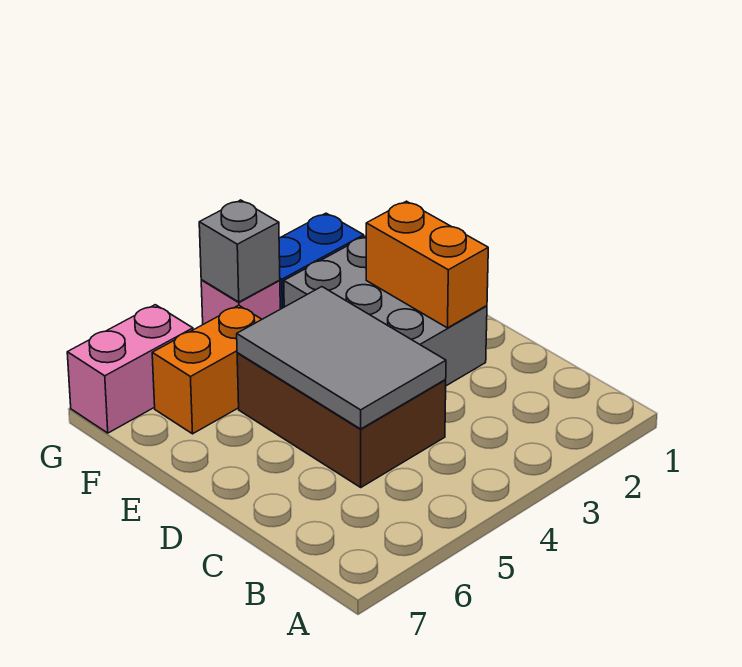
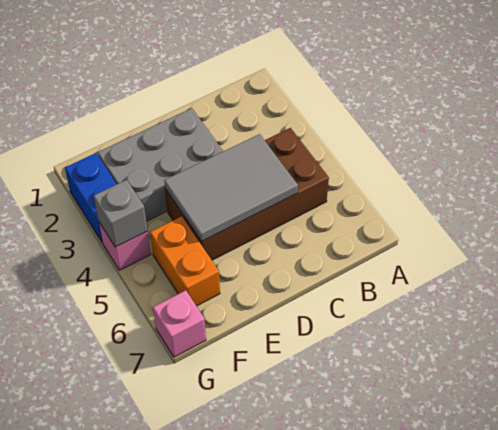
brown brick C4:E5 level 1 -> brown brick B4:E5 level 1
orange brick D2:E2 level 2 -> none
pink brick G6:G7 level 1 -> pink brick G7 level 1

